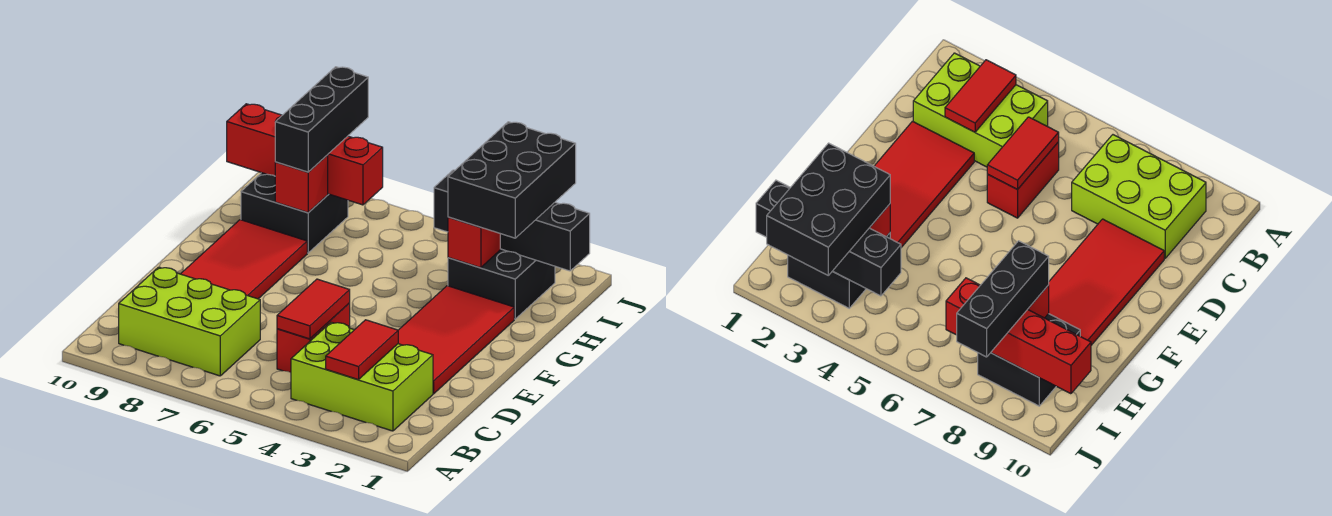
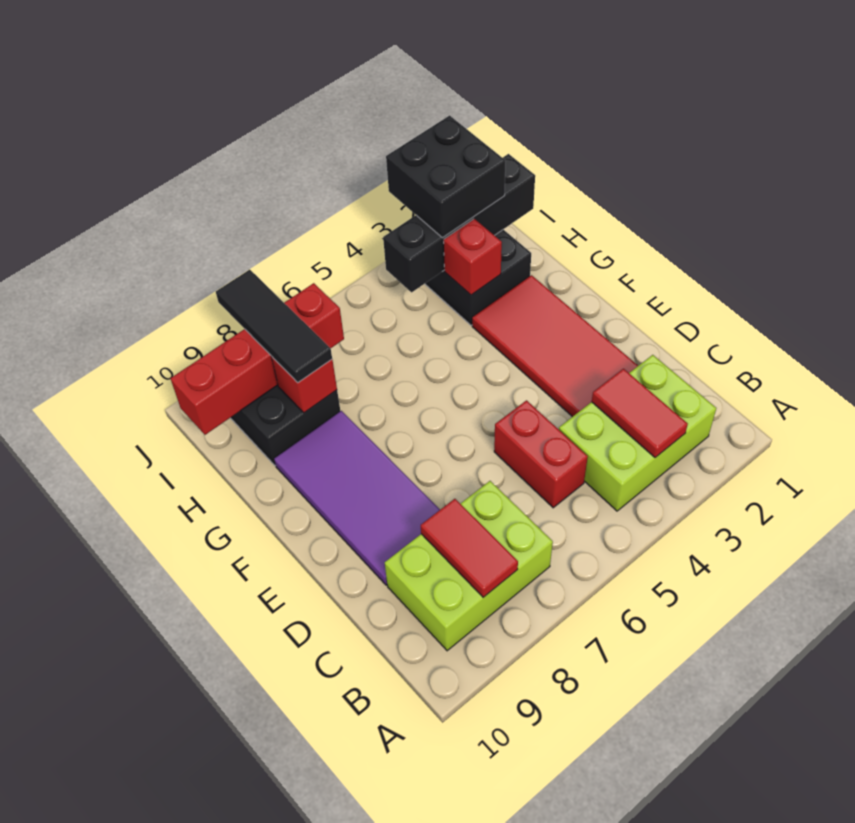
red tile C5:D5 level 2 -> red tile B8:C8 level 2
red tile D8:G9 level 1 -> purple tile D8:G9 level 1
black brick H2:J3 level 3 -> black brick I2:J3 level 3
black brick H8:J8 level 3 -> black tile H8:J8 level 3

